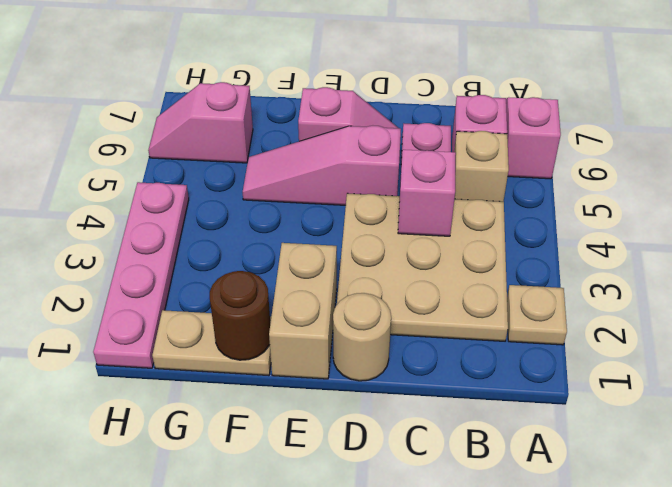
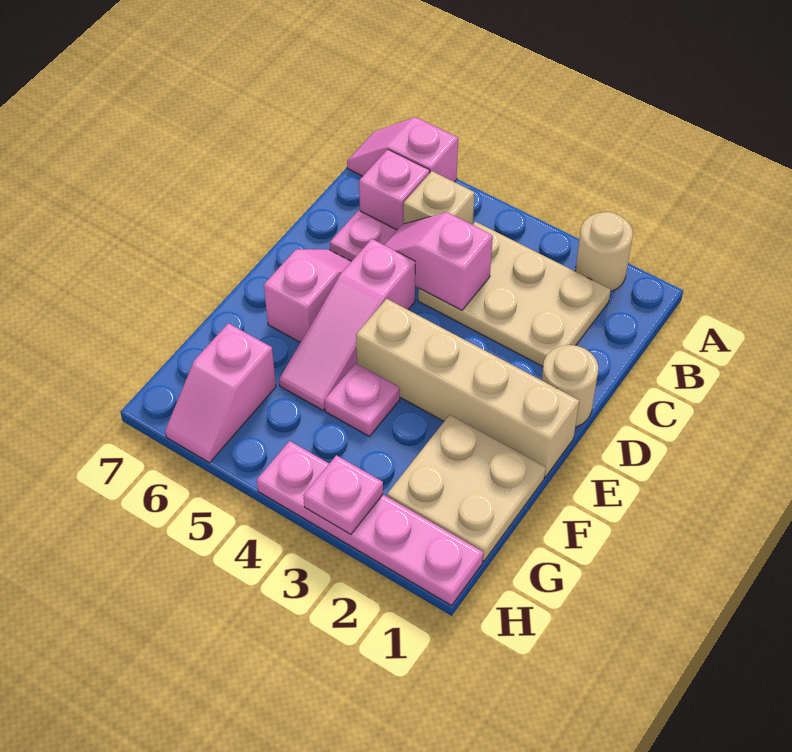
tan plate A2 level 1 -> tan round brick A2 level 1
tan plate B2:D4 level 1 -> tan plate B2:C4 level 1
tan brick E1:E2 level 1 -> tan brick E1:E4 level 1
tan plate F1:G1 level 1 -> tan plate F1:G2 level 1
brown round brick F1 level 2 -> none
none -> pink plate F4 level 1
none -> pink plate H3 level 2

